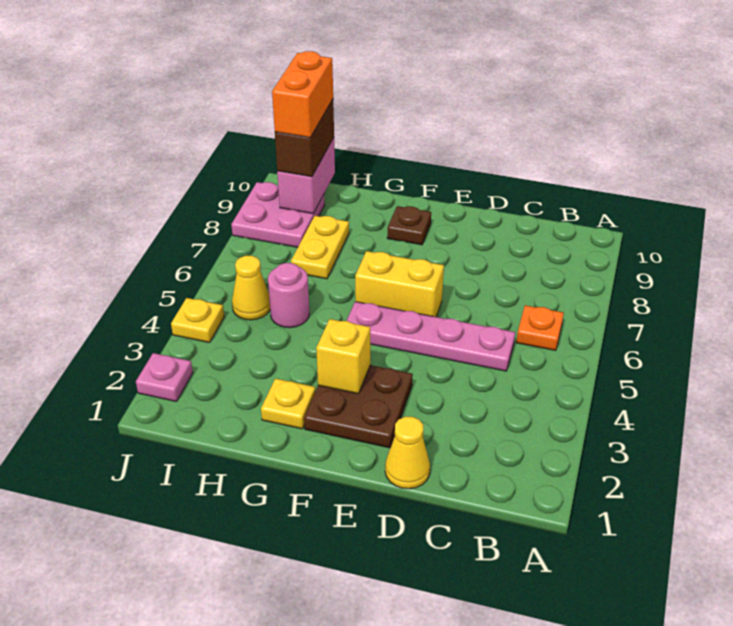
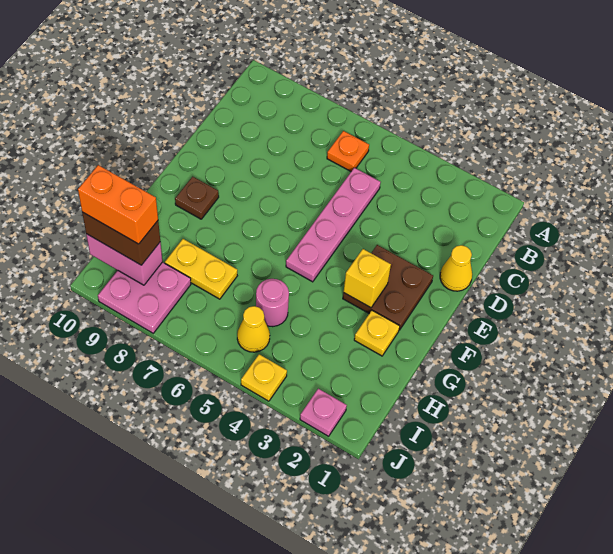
yellow brick E6:F6 level 1 -> none

